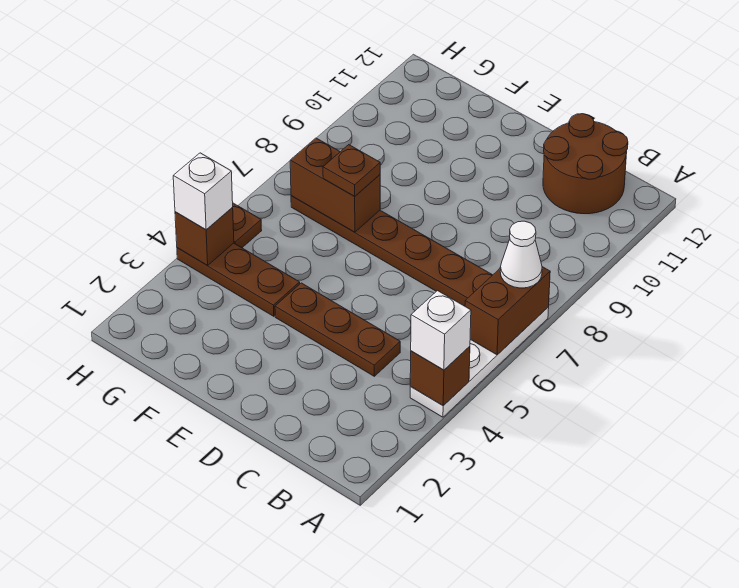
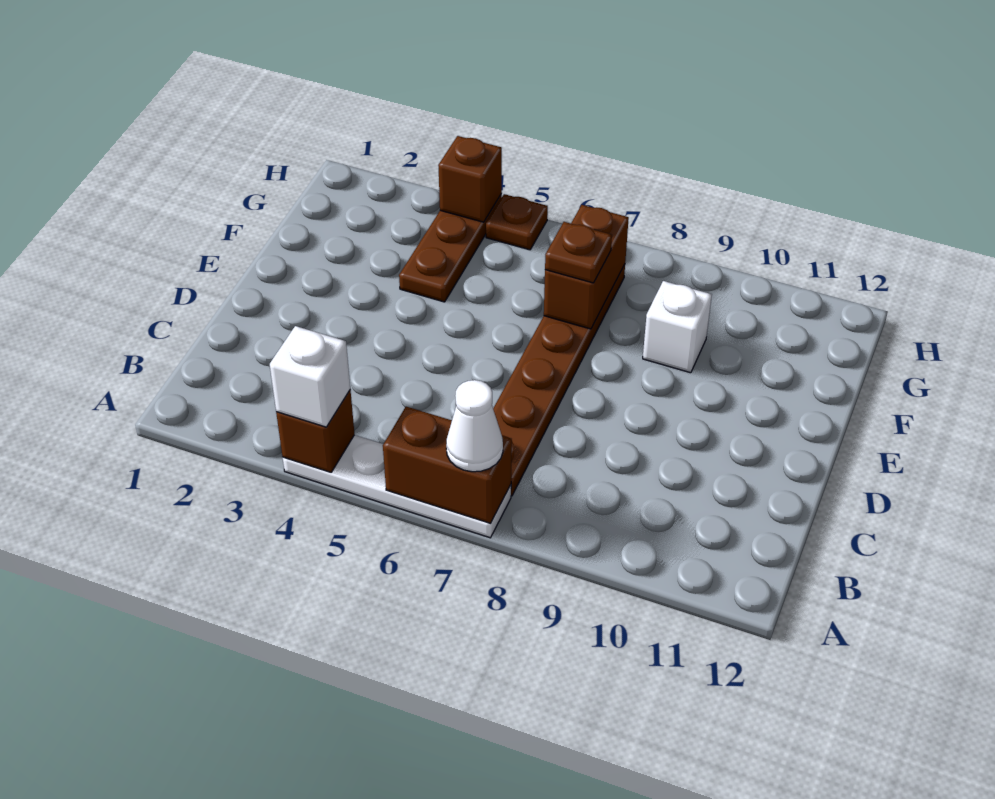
brown round brick B11:C12 level 1 -> none
brown plate C4:E4 level 1 -> none
white brick H4 level 3 -> white brick F9 level 1

